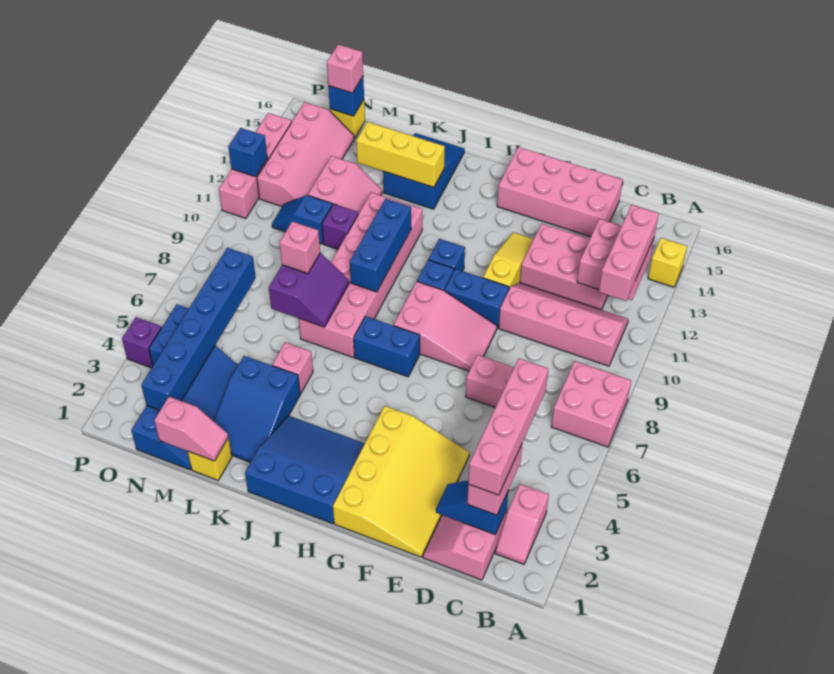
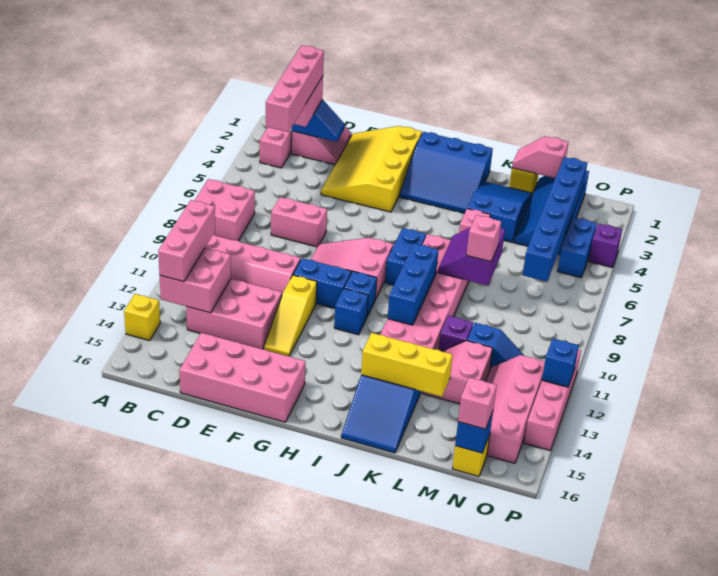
blue brick H7:I7 level 1 -> blue brick I7:I8 level 1

